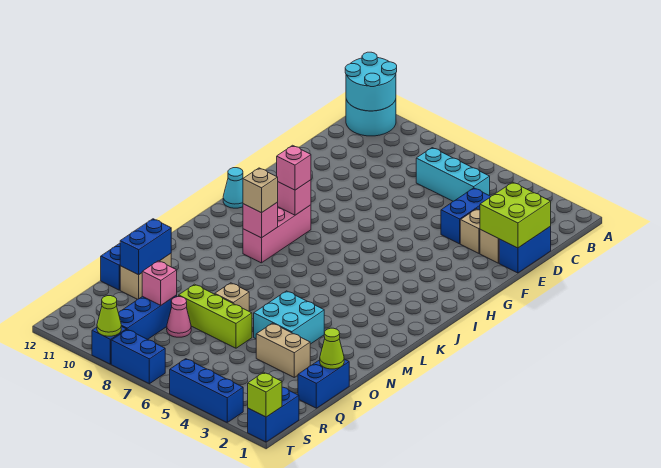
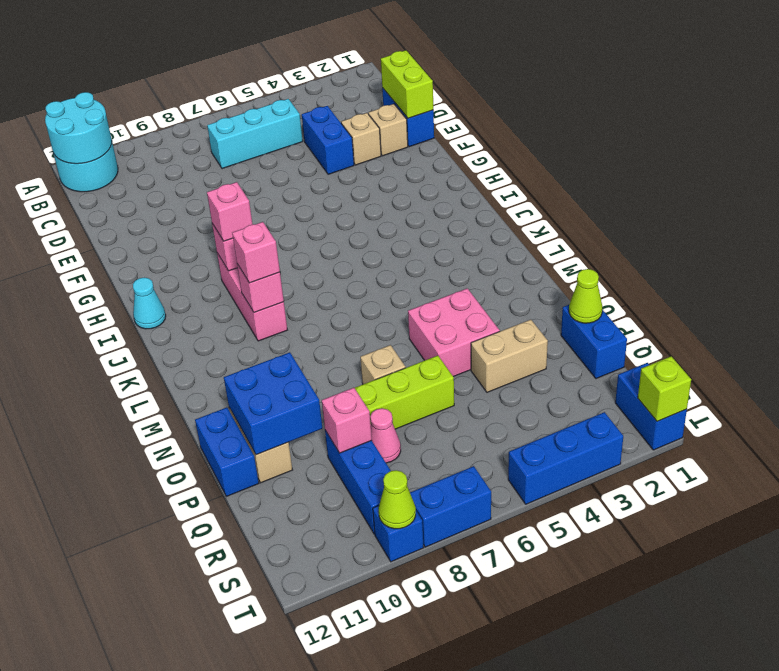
lime brick D1:E2 level 2 -> lime brick D1:E1 level 2
tan brick K9 level 3 -> pink brick K9 level 3
cyan brick N4:O5 level 1 -> pink brick N4:O5 level 1
blue brick O11:P11 level 2 -> blue brick O10:P11 level 2

